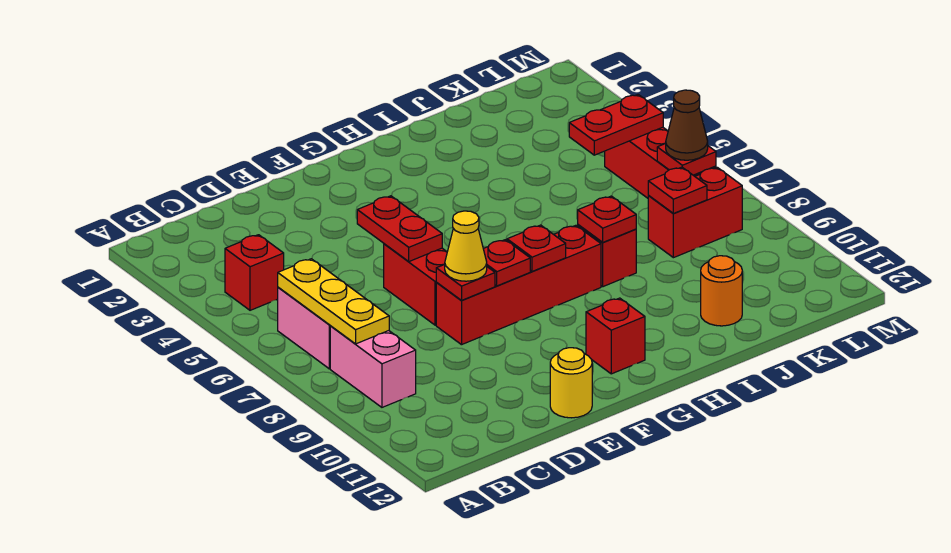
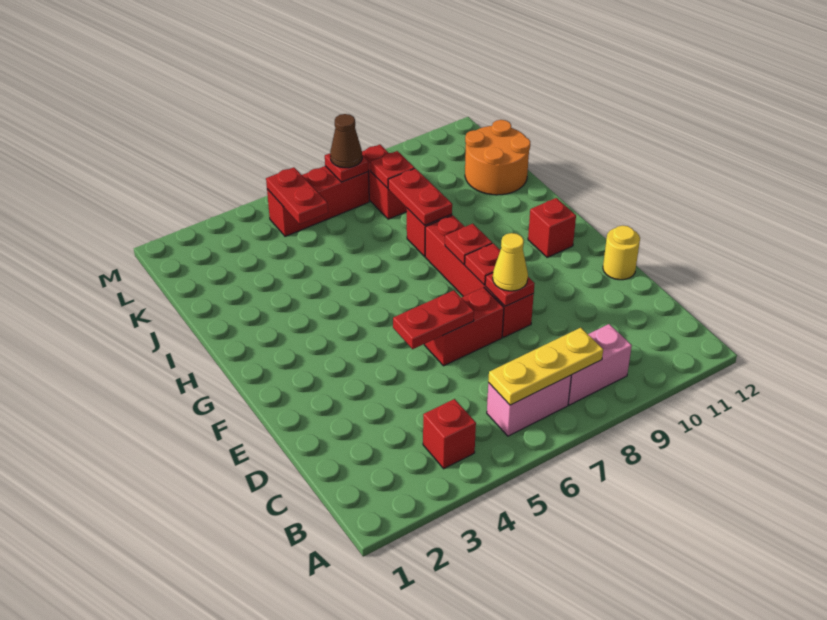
red plate I8 level 2 -> red plate I8:J8 level 2
orange round brick J11 level 1 -> orange round brick J11:K12 level 1

